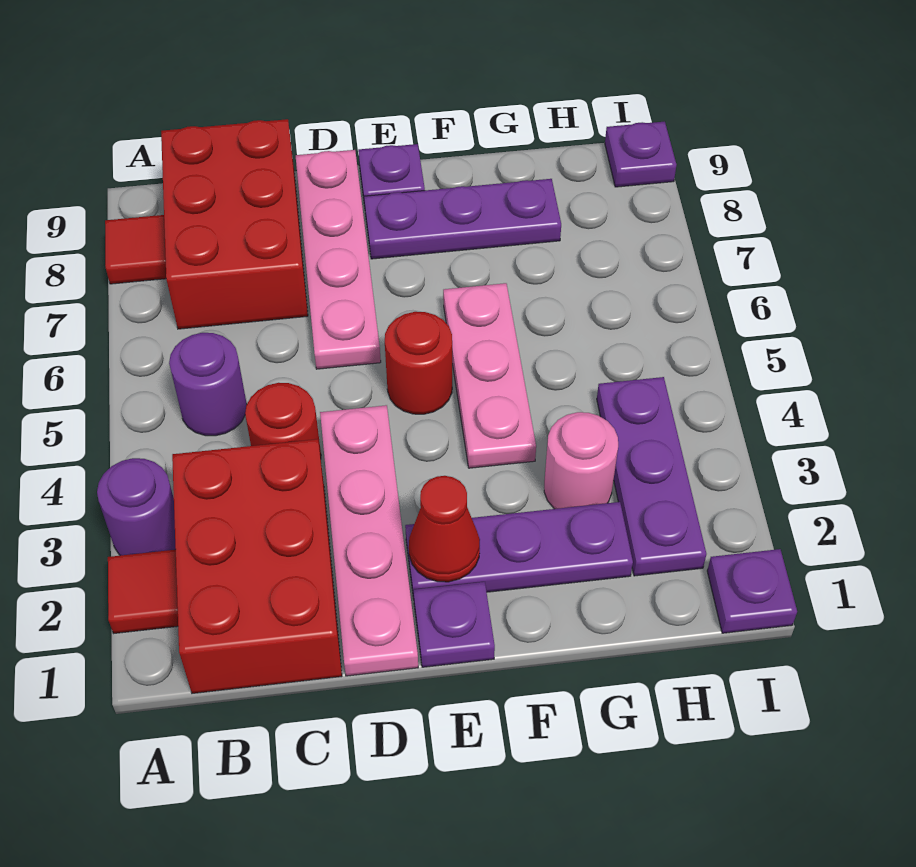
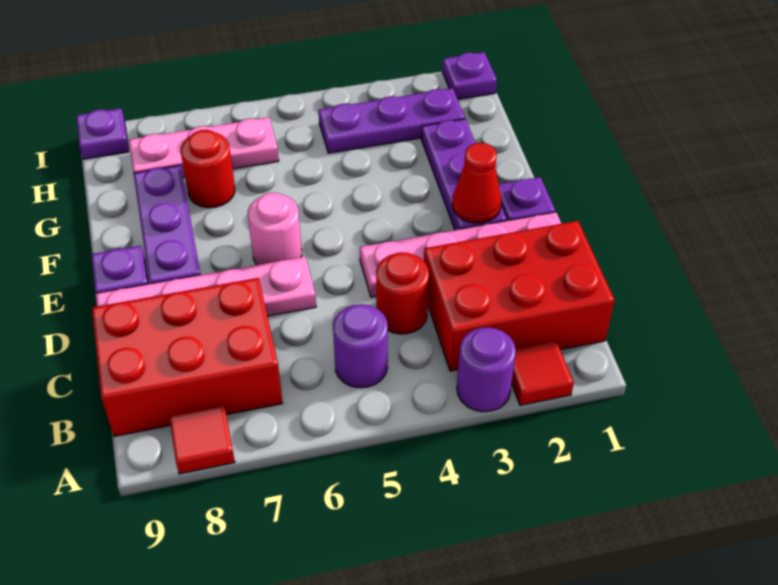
red round brick E5 level 1 -> red round brick G7 level 1
pink plate F4:F6 level 1 -> pink plate H6:H8 level 1
pink round brick G3 level 1 -> pink round brick E6 level 1

